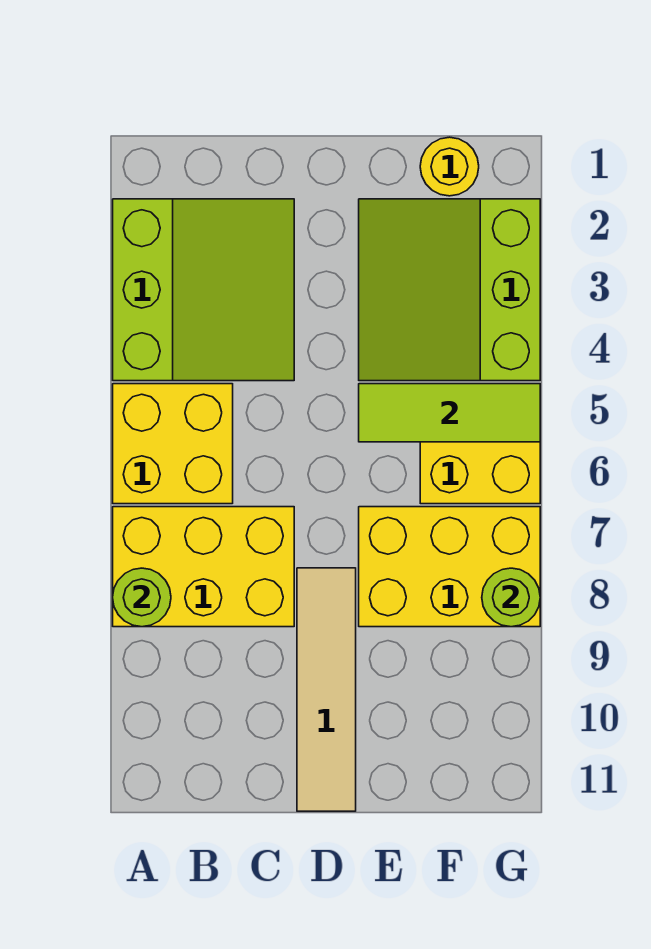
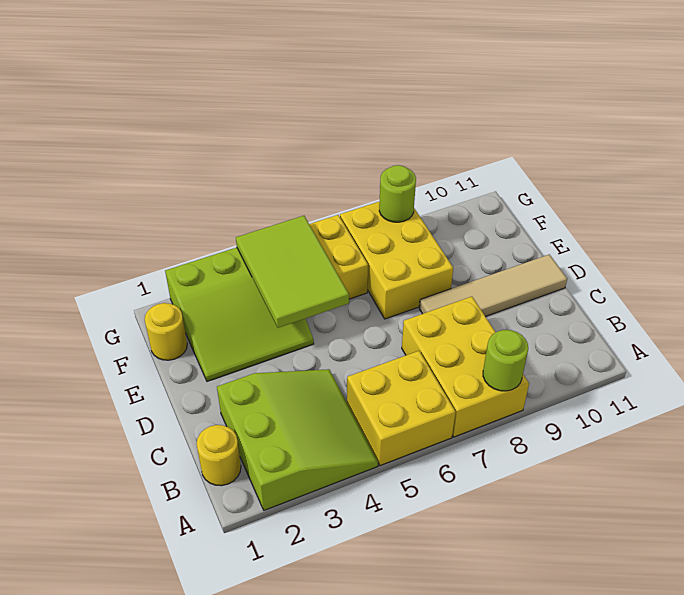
lime slope A2:C4 level 1 top A -> lime slope A2:C4 level 1 top 2
none -> yellow round brick B1 level 1
lime tile E5:G5 level 2 -> lime tile E4:G5 level 2

